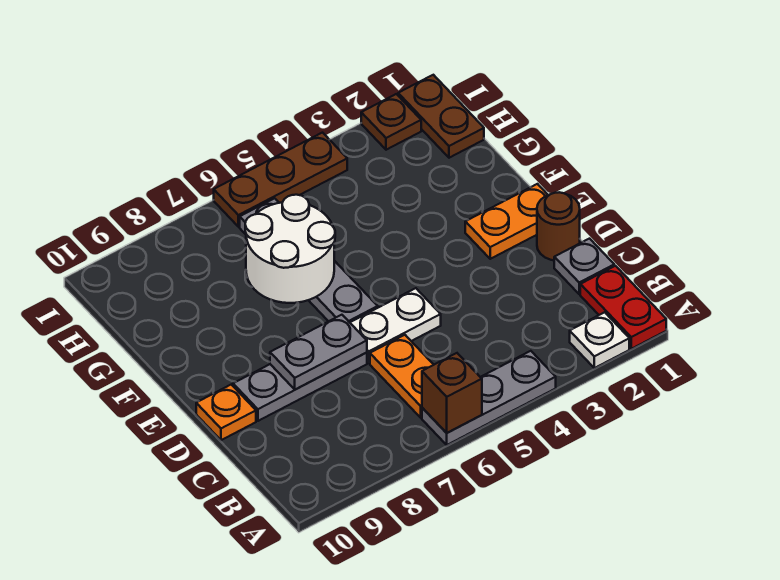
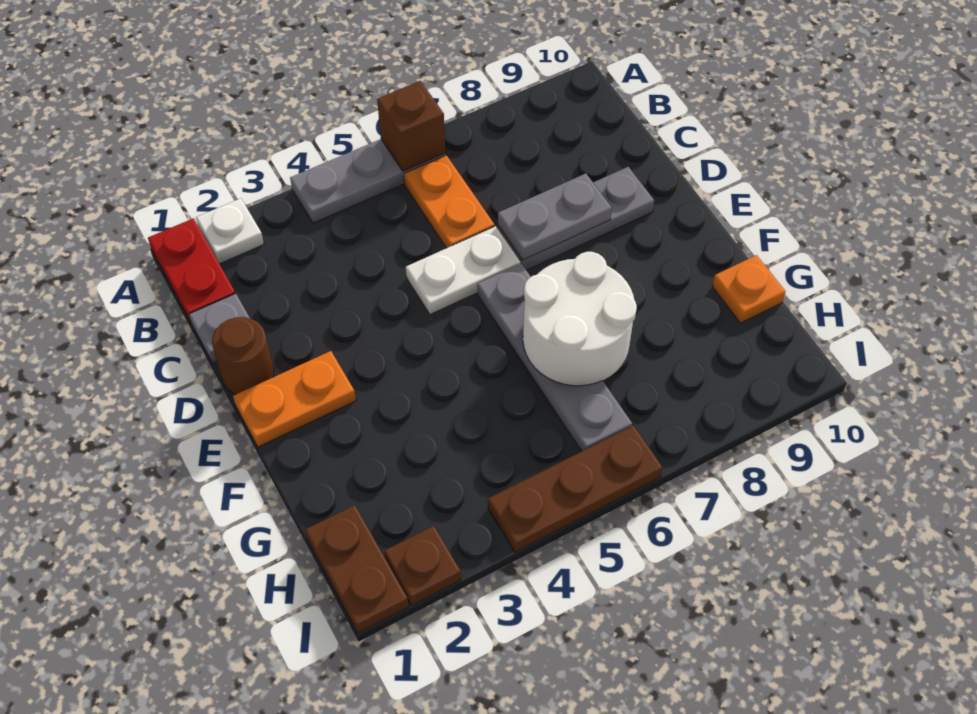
orange plate D10 level 1 -> orange plate G10 level 1

